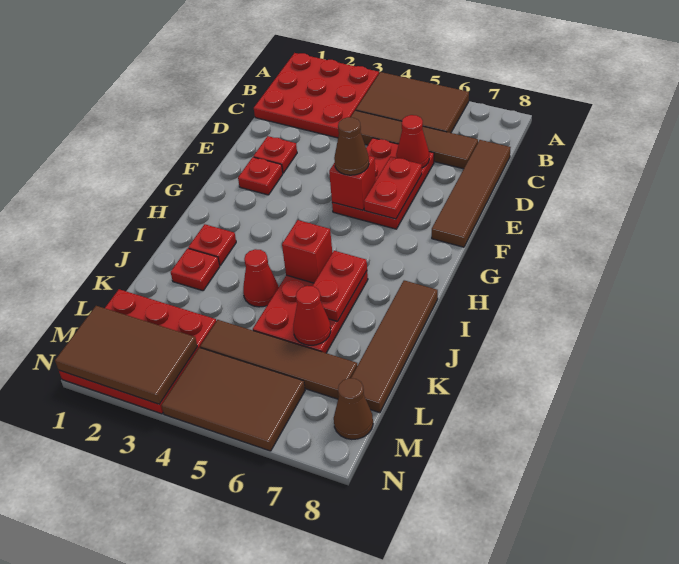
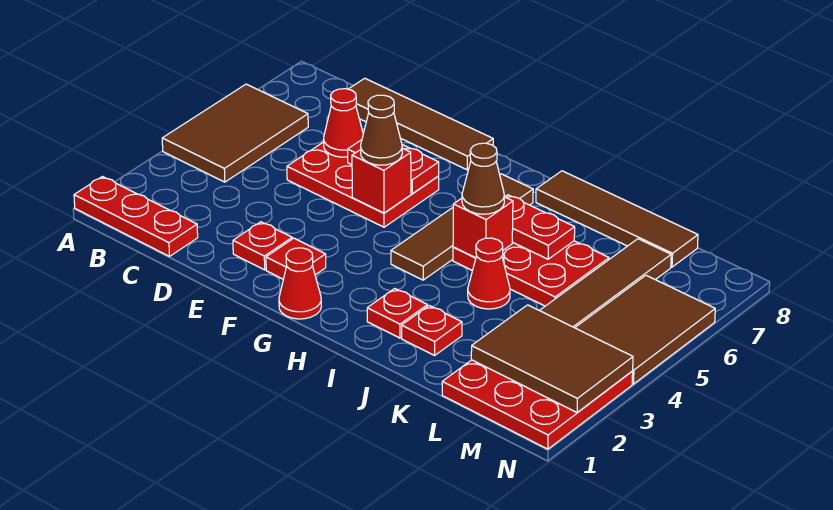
red plate A1:C3 level 1 -> red plate A1:C1 level 1
brown tile C4:C7 level 1 -> brown tile H4:H7 level 1
red plate F2 level 1 -> red tile F2 level 1
red cone K6 level 2 -> red cone G1 level 1
brown tile M1:N3 level 2 -> brown tile L2:N3 level 2
brown cone M8 level 1 -> brown cone I5 level 3

